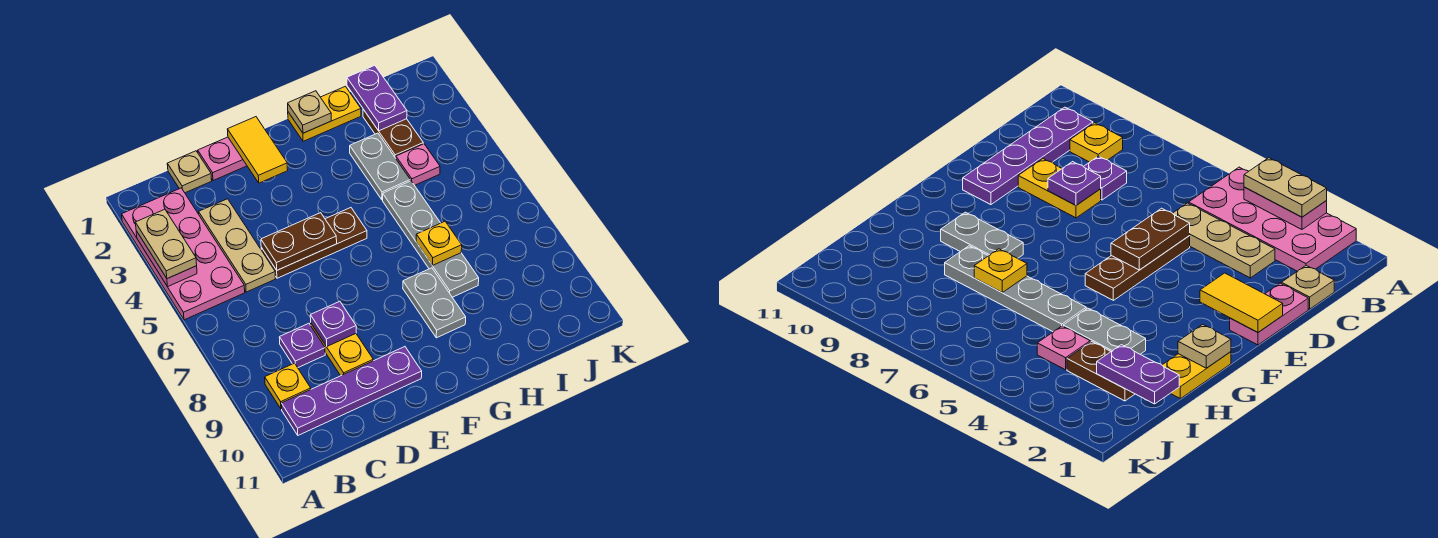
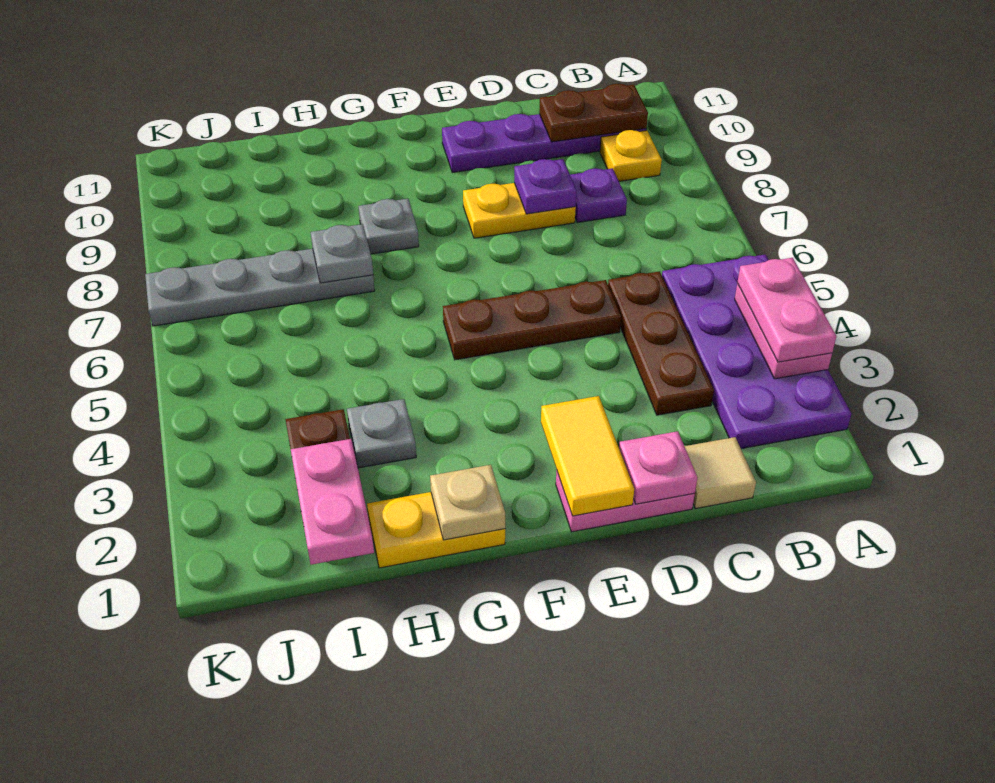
pink plate A2:B5 level 1 -> purple plate A2:B5 level 1
tan plate A3:A4 level 3 -> pink plate A3:A4 level 3
tan plate C1 level 1 -> tan tile C1 level 1
tan plate C3:C5 level 1 -> brown plate C3:C5 level 1
brown plate D5:E5 level 2 -> brown plate B10:C10 level 2
yellow plate D8:D9 level 1 -> yellow plate D8:E8 level 1
grey plate G8:G9 level 1 -> grey plate G8 level 1
grey plate H3:H4 level 1 -> grey plate H3 level 1
grey plate H5:H8 level 1 -> grey plate H7:K7 level 1
yellow plate H7 level 2 -> grey plate H7 level 2
purple plate I1:I2 level 2 -> pink plate I1:I2 level 2
pink plate I4 level 1 -> pink plate D1 level 2

